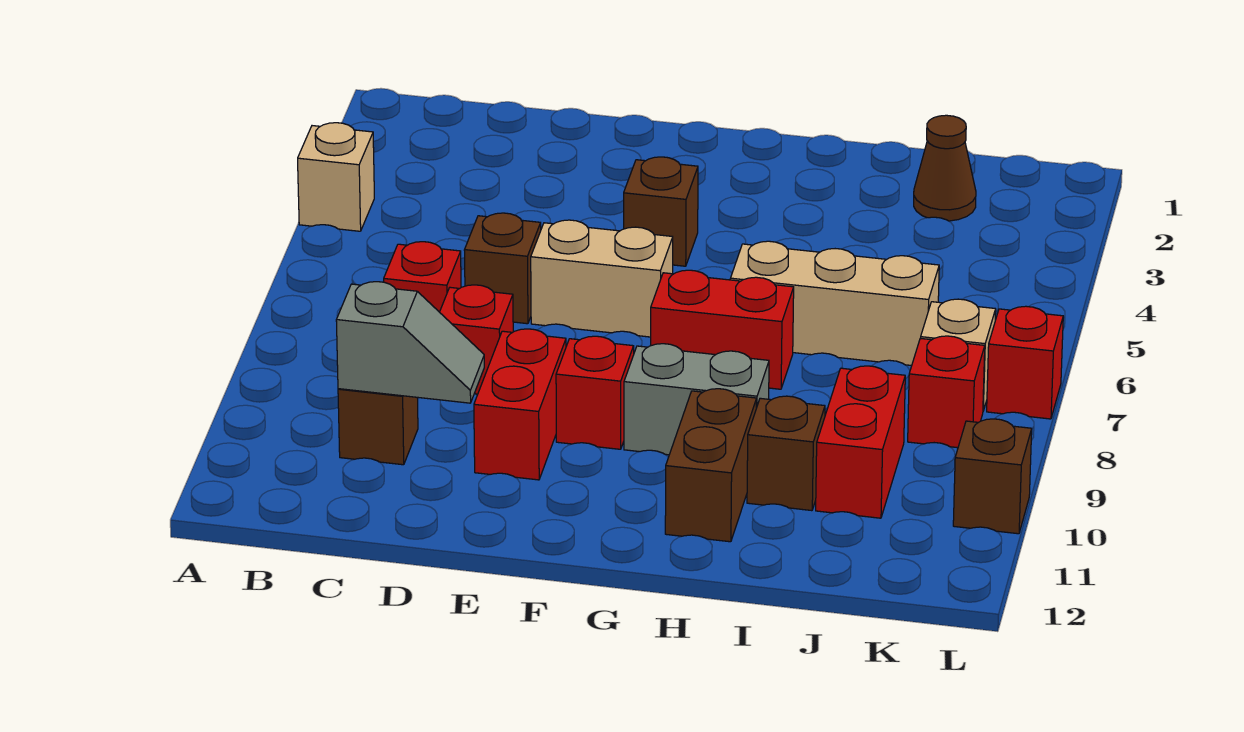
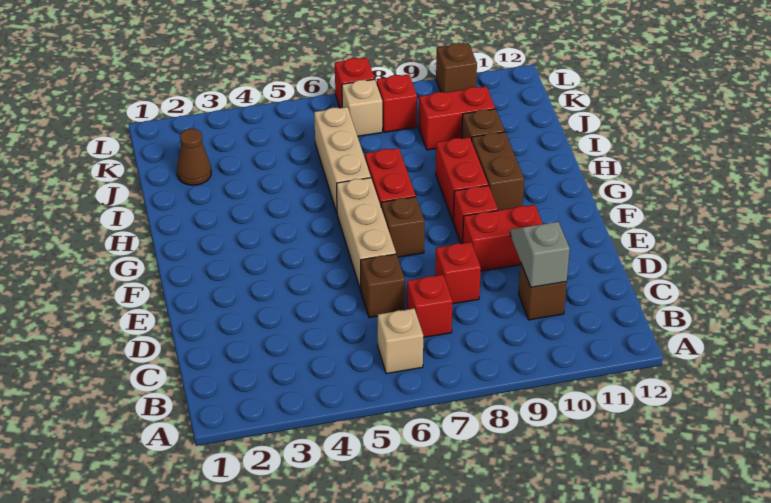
tan brick A4 level 1 -> tan brick B6 level 1
tan brick E6:F6 level 1 -> tan brick E6:G6 level 1
brown brick F4 level 1 -> brown brick F7 level 1
grey brick G9:H9 level 1 -> red brick G9:H9 level 1
brown brick H10:H11 level 1 -> brown brick G10:H10 level 1

